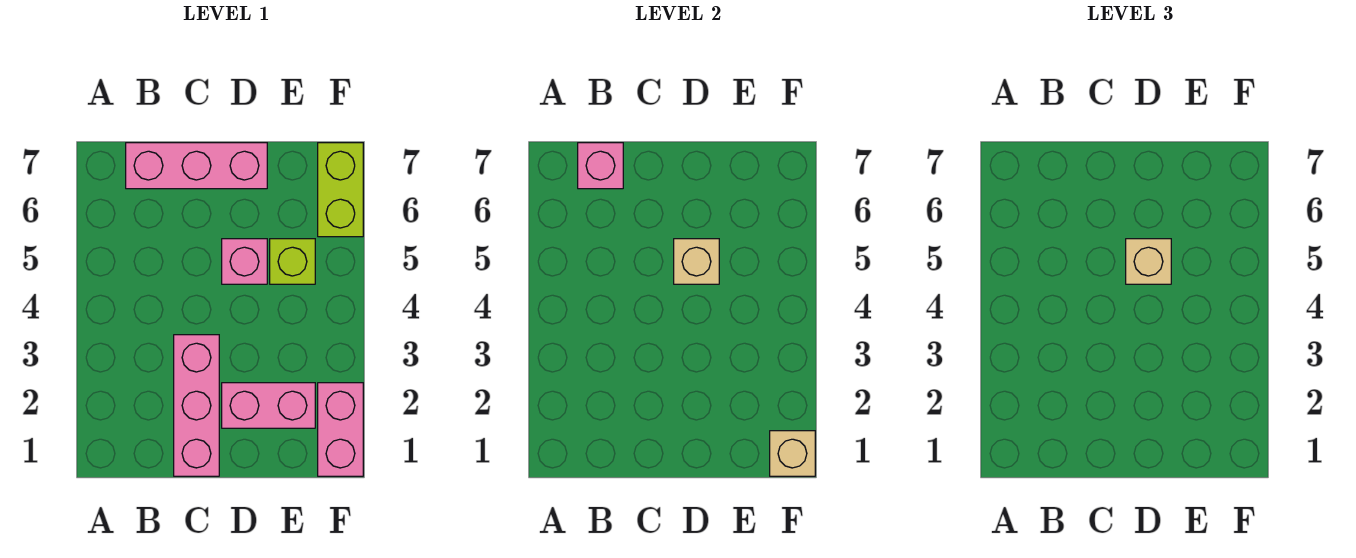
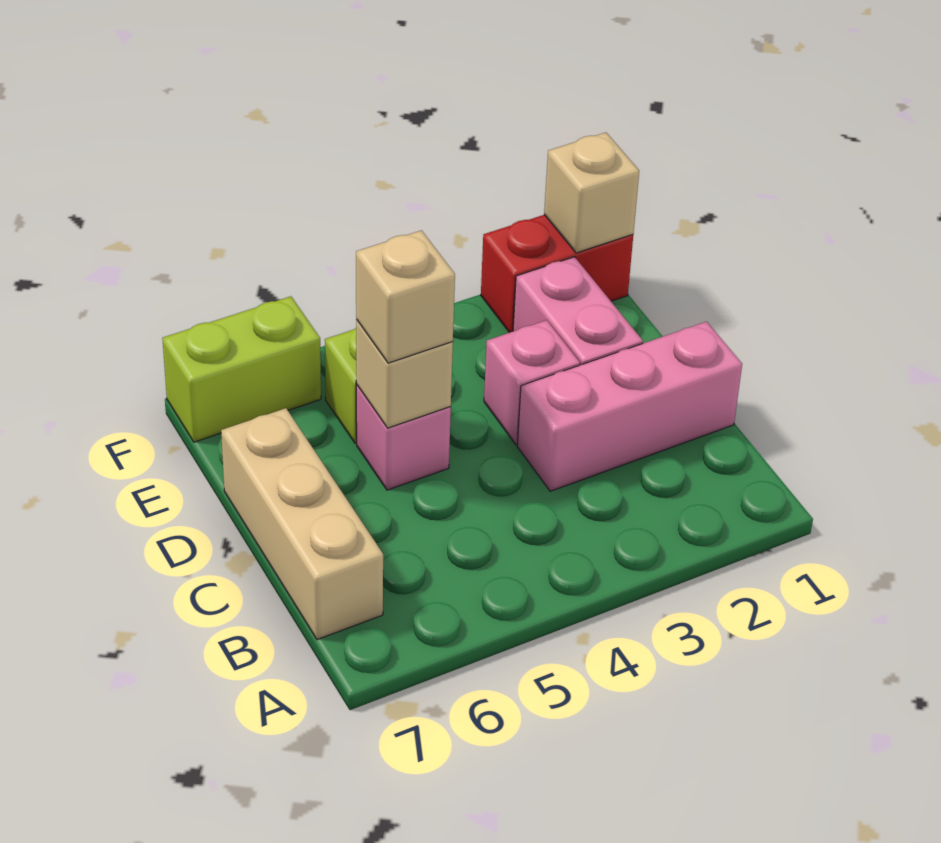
pink brick B7:D7 level 1 -> tan brick B7:D7 level 1
pink brick B7 level 2 -> pink brick D3 level 1
pink brick F1:F2 level 1 -> red brick F1:F2 level 1

